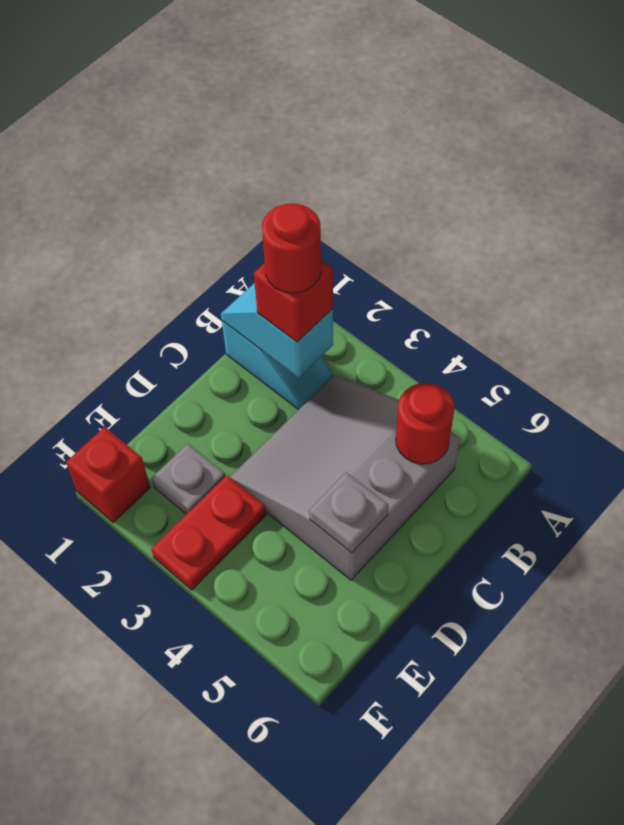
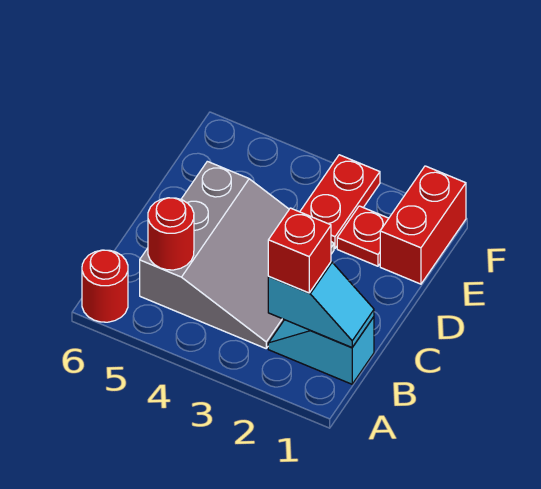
red round brick B2 level 4 -> red round brick A6 level 1
grey plate D5 level 2 -> none
grey plate E2 level 1 -> red plate E2 level 1
red brick F1 level 1 -> red brick E1:F1 level 1

